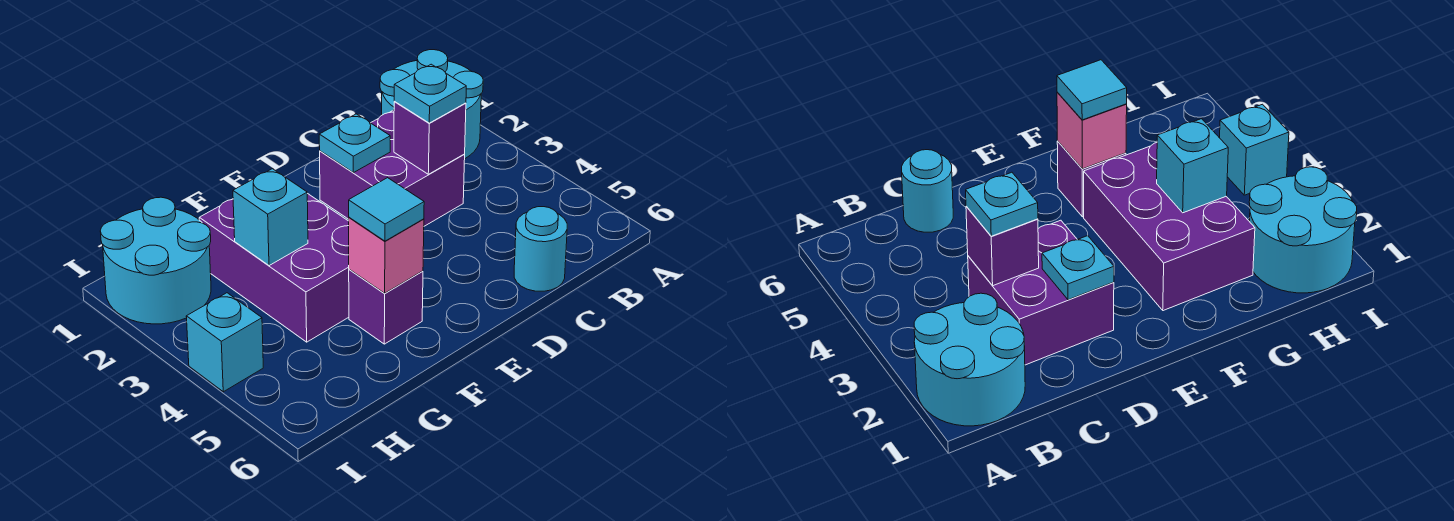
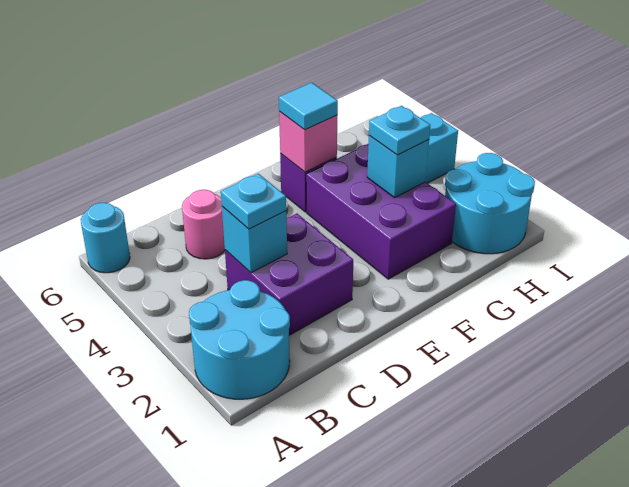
purple brick C3 level 2 -> cyan brick C3 level 2
none -> pink round brick C5 level 1
cyan round brick C6 level 1 -> cyan round brick A6 level 1
cyan plate D2 level 2 -> cyan plate G3 level 3

